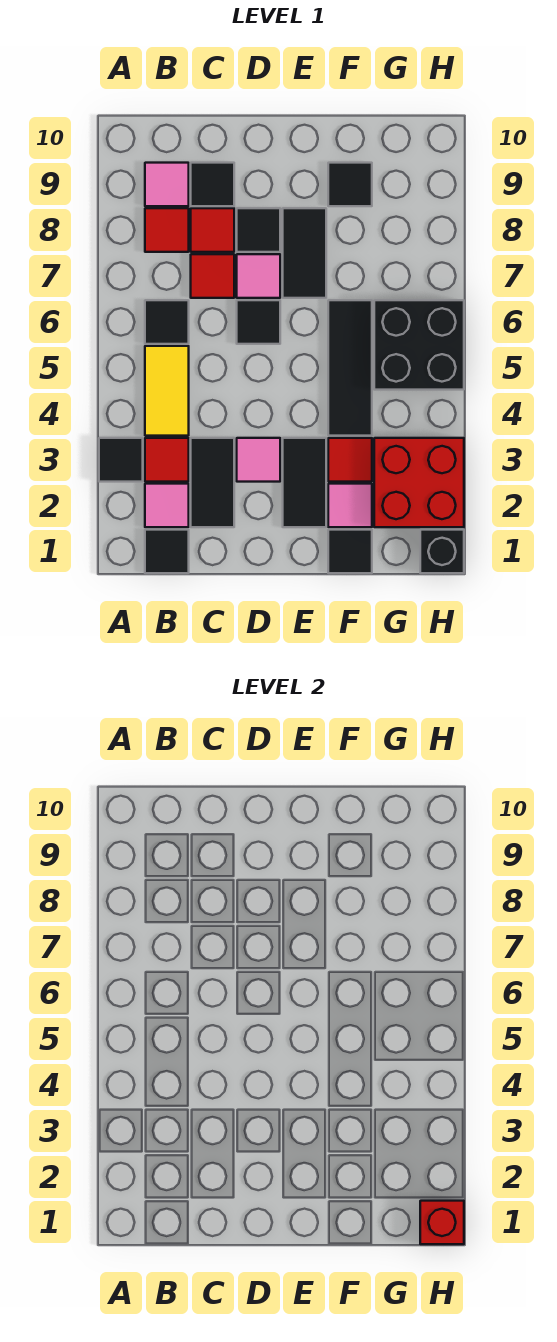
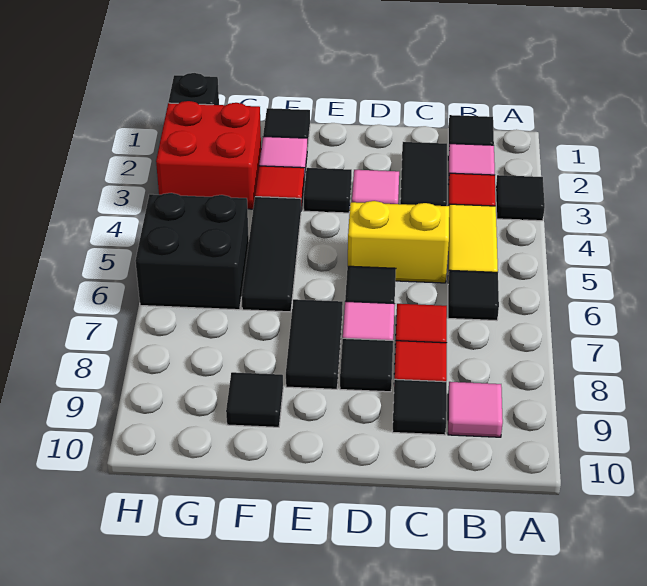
red tile B8 level 1 -> none
none -> yellow brick C5:D5 level 1
black tile E2:E3 level 1 -> black tile E3 level 1
red brick H1 level 2 -> none

